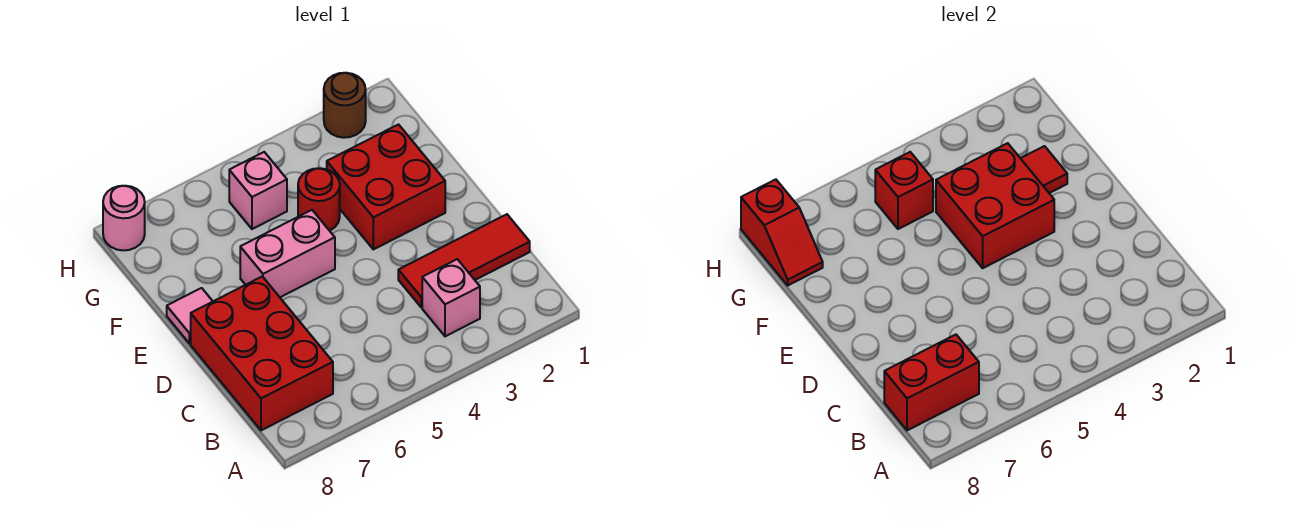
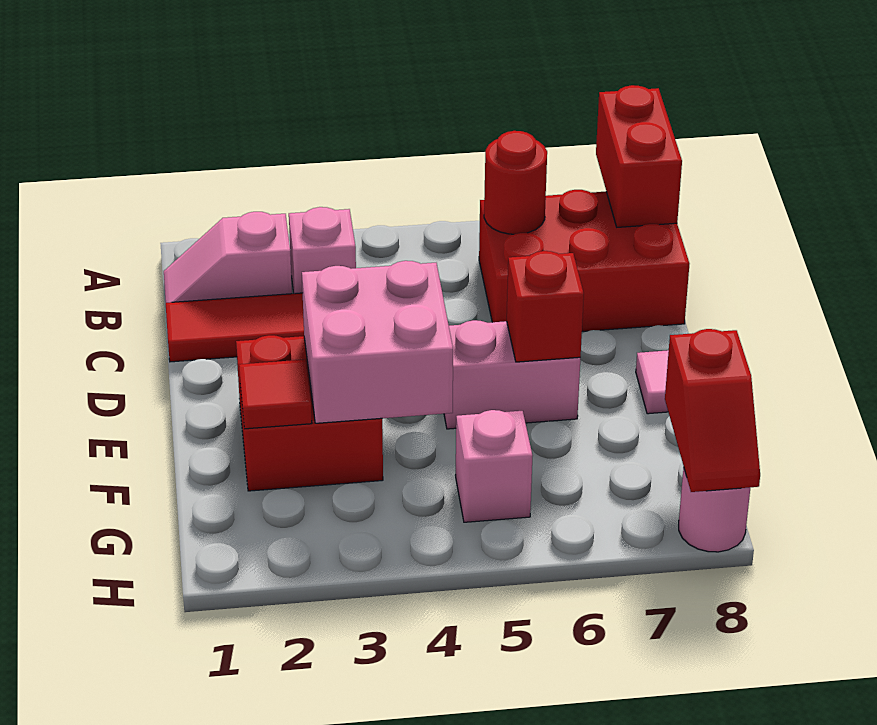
none -> pink slope B1:B2 level 1 top 2
red brick B7:D8 level 1 -> red brick B6:C8 level 1
red brick B7:B8 level 2 -> red brick A8:B8 level 2
red brick E3:F4 level 2 -> pink brick E3:F4 level 2
red round brick F4 level 1 -> red round brick B6 level 2
red brick G5 level 2 -> red brick E6 level 2
red slope G8:H8 level 2 top H -> red slope G8:H8 level 2 top G
brown round brick H2 level 1 -> none

